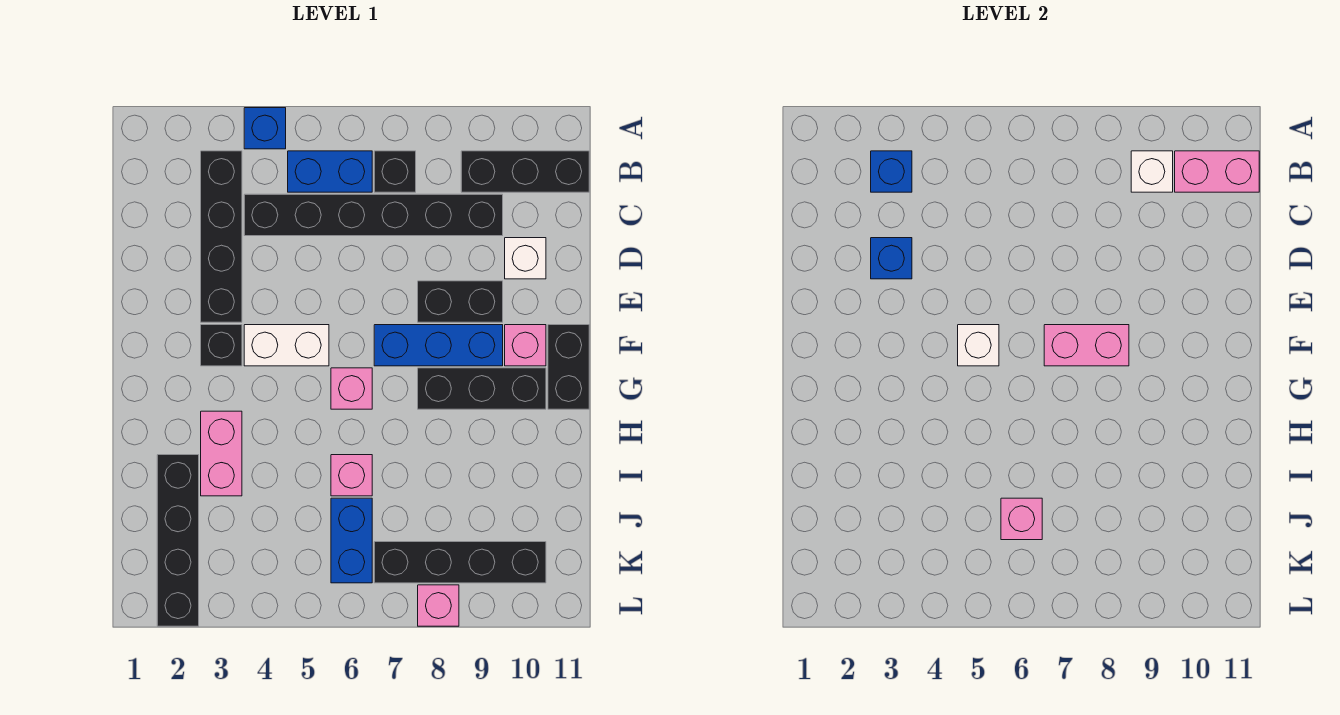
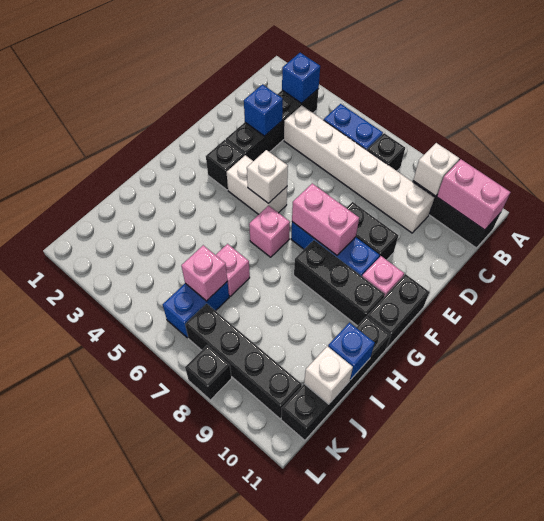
blue brick A4 level 1 -> blue brick I11 level 2
black brick C4:C9 level 1 -> white brick C4:C9 level 1
white brick D10 level 1 -> white brick J11 level 2
pink brick H3:I3 level 1 -> none
black brick I2:L2 level 1 -> black brick H11:K11 level 1
pink brick L8 level 1 -> black brick L8 level 1

